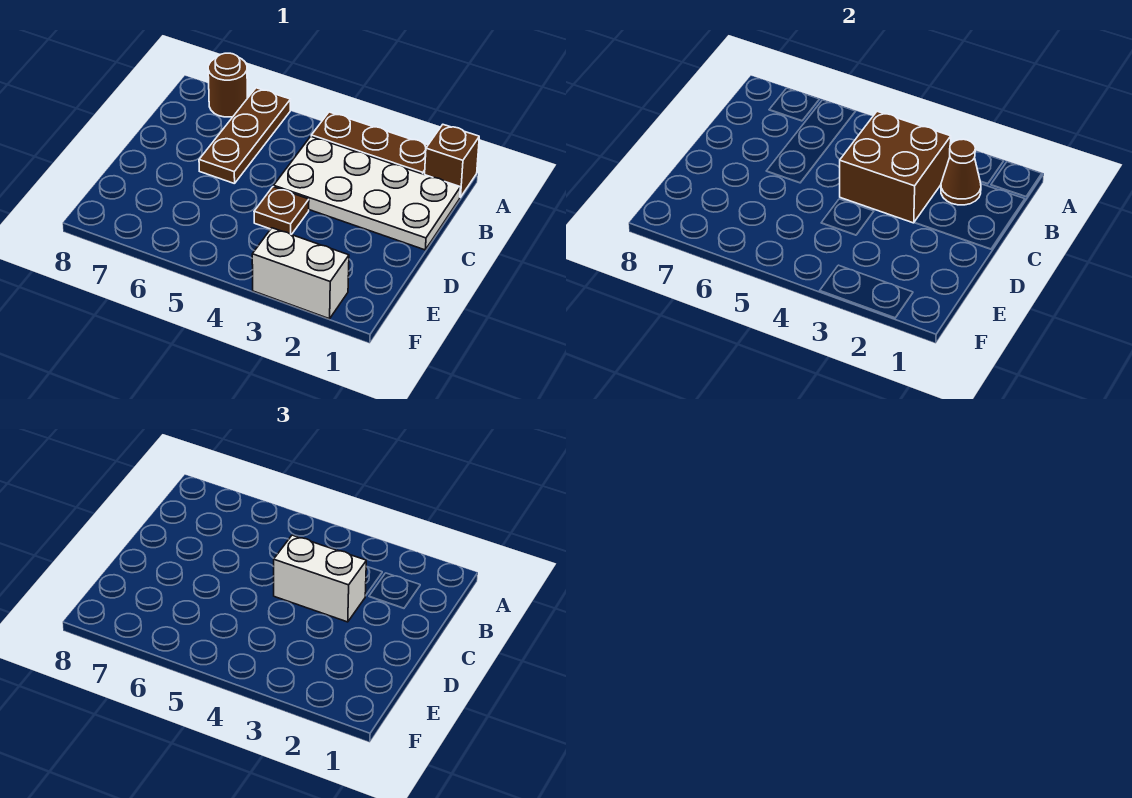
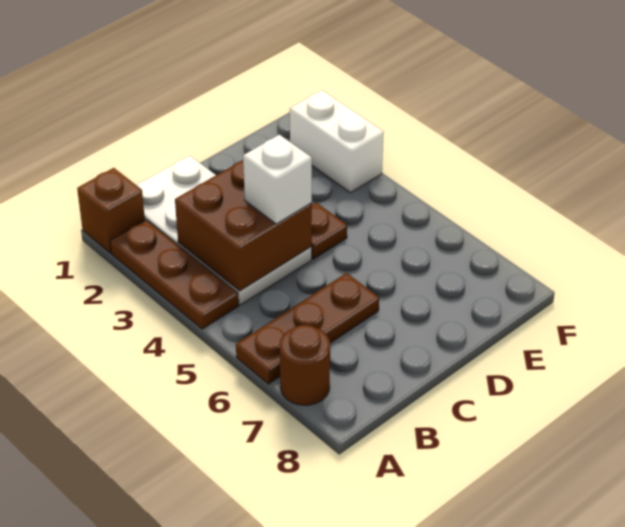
brown cone B2 level 2 -> none
white brick C3:C4 level 3 -> white brick C4 level 3

